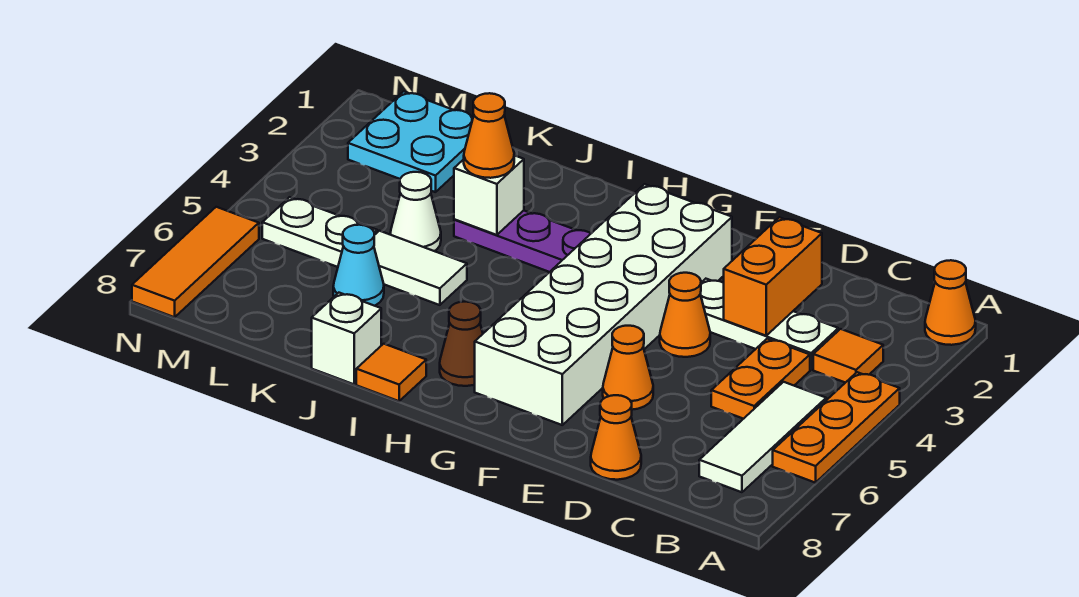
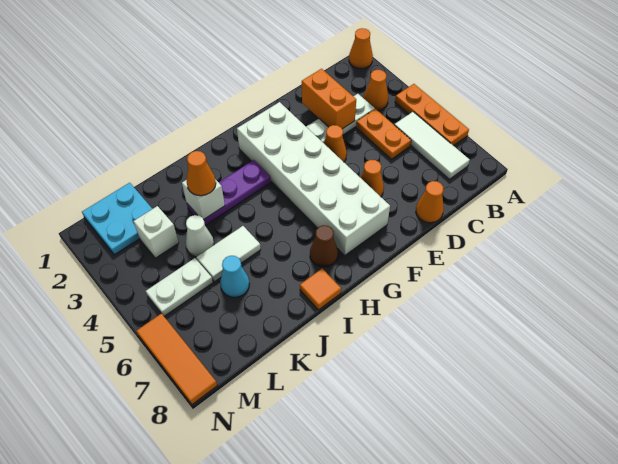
orange tile B3 level 1 -> orange cone B3 level 1
white brick J8 level 1 -> white brick L3 level 1

